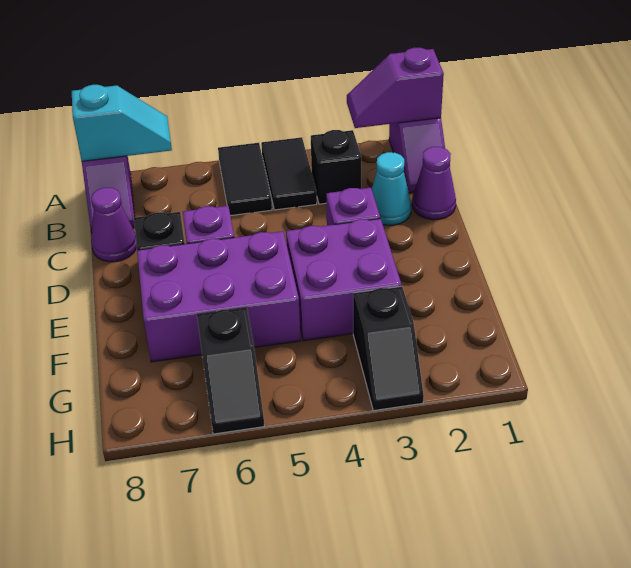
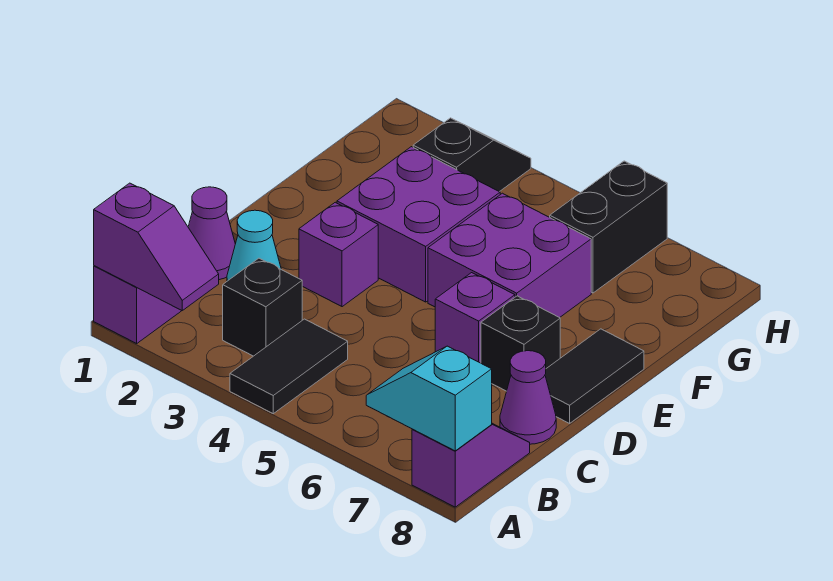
black tile A5:B5 level 1 -> black tile D8:E8 level 1
purple brick E5:F7 level 1 -> purple brick E5:F6 level 1
black slope G6:H6 level 1 top G -> black brick G6:H6 level 1

